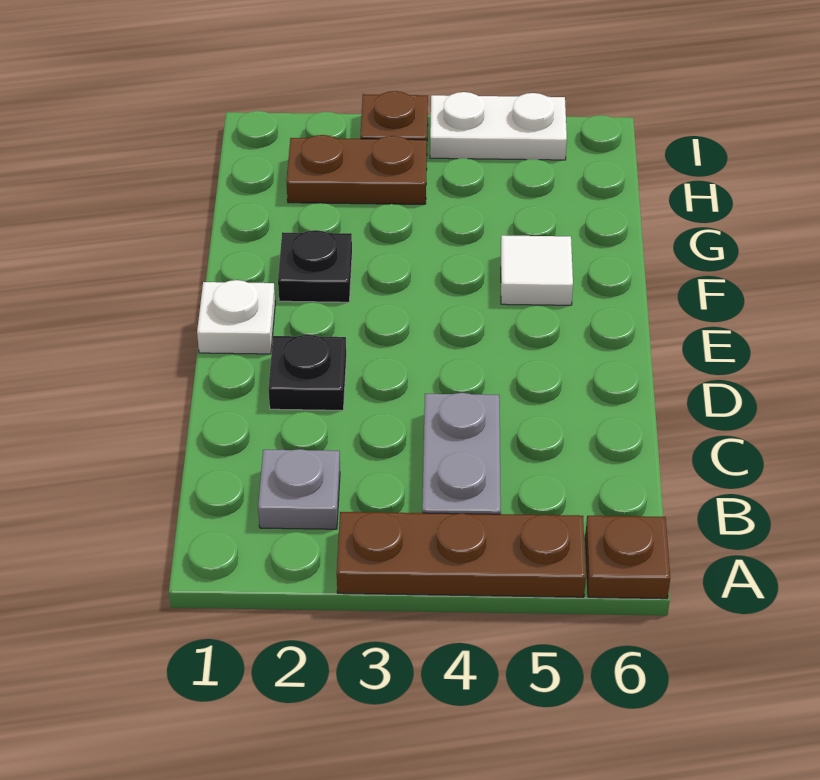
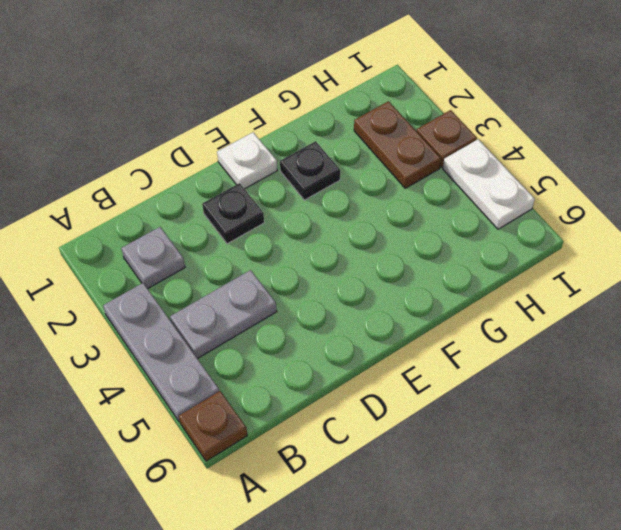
brown plate A3:A5 level 1 -> grey plate A3:A5 level 1
white tile F5 level 1 -> none

